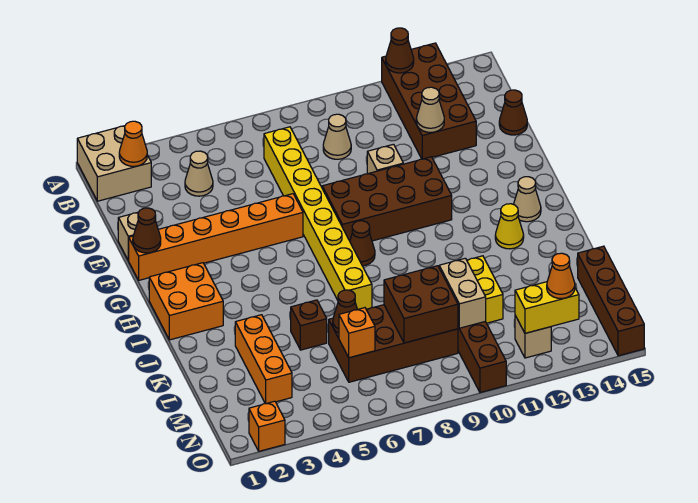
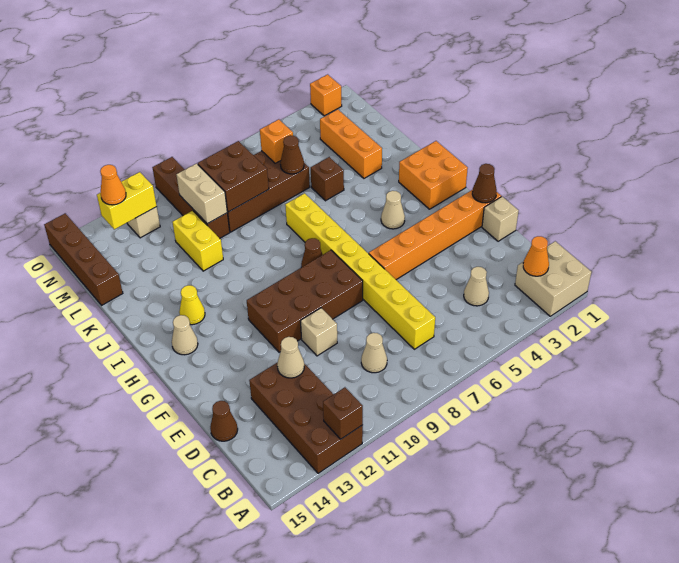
brown cone A12 level 2 -> brown brick A12 level 2
none -> tan cone H4 level 1

